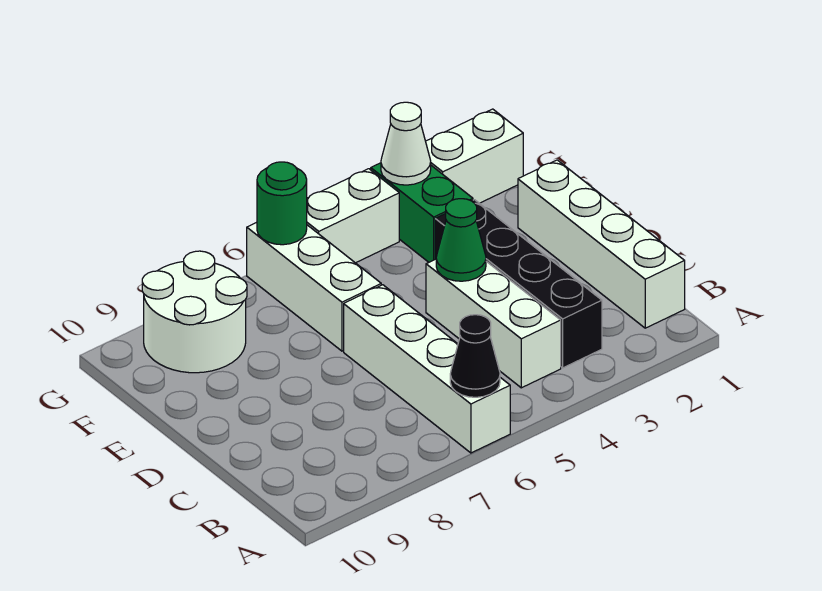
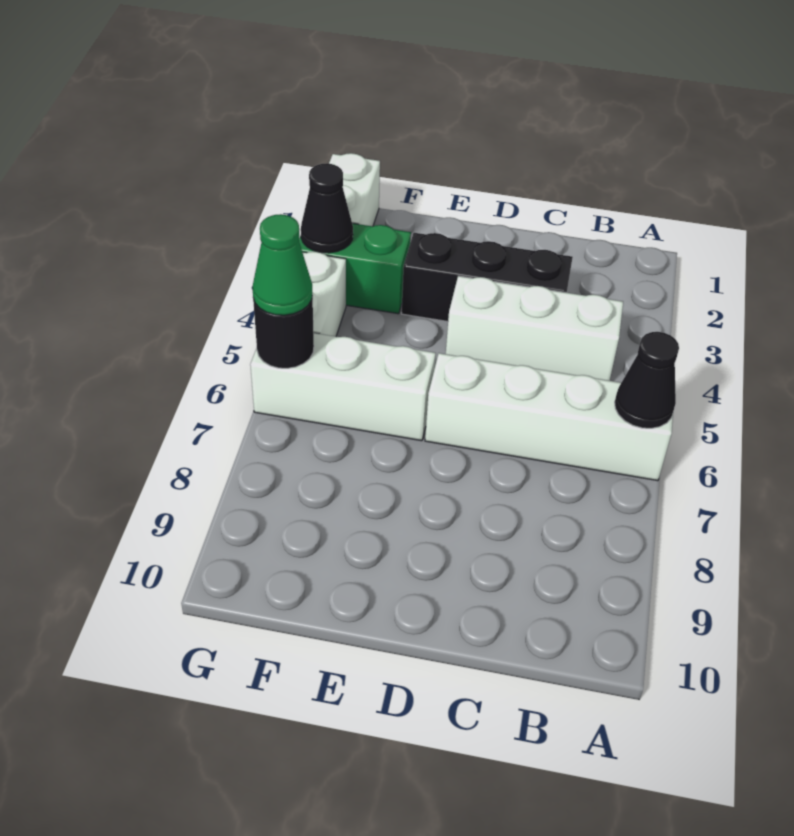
white brick B1:E1 level 1 -> none
black brick B3:E3 level 1 -> black brick C3:E3 level 1
green cone D4 level 2 -> green cone G6 level 3
white round brick F8:G9 level 1 -> none
white cone G3 level 2 -> black cone G3 level 2
green round brick G6 level 2 -> black round brick G6 level 2

